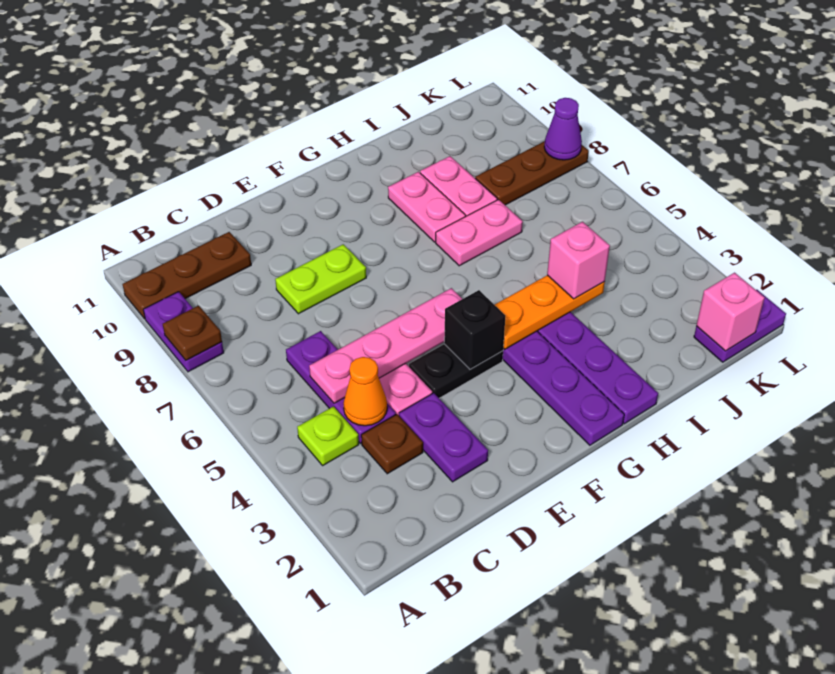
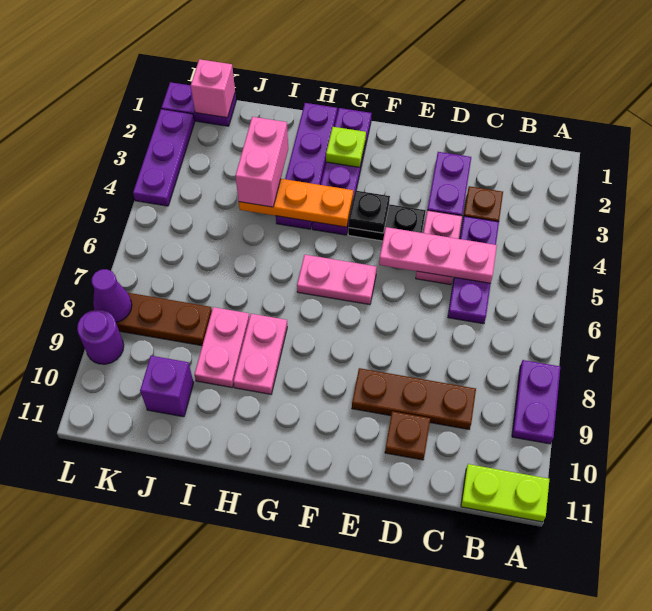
brown plate A8 level 2 -> brown plate D10 level 1
brown plate A10:C10 level 1 -> brown plate C9:E9 level 1
lime plate B4 level 1 -> lime plate G2 level 2
orange cone C4 level 2 -> none
pink plate C5:F5 level 2 -> pink plate C5:E5 level 2
lime plate D8:E8 level 1 -> lime plate A11:B11 level 1
black brick F4 level 2 -> black plate F4 level 2
pink plate H7:I7 level 1 -> pink plate F6:G6 level 1
pink brick I4 level 3 -> pink brick I3:I4 level 3
none -> purple brick J10 level 1
none -> purple plate L2:L4 level 1
none -> purple round brick L9 level 1

